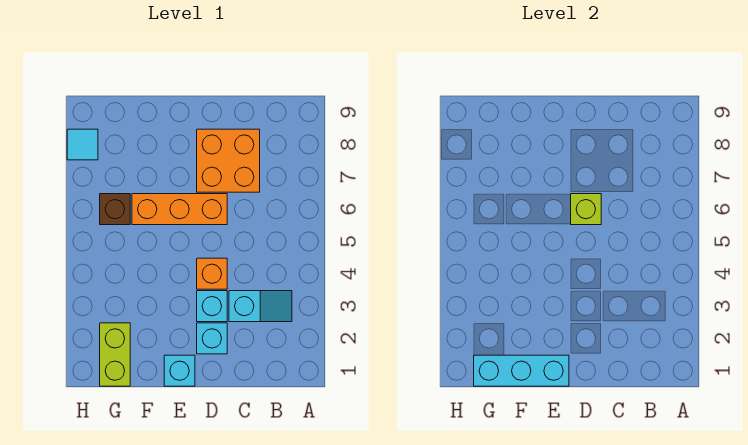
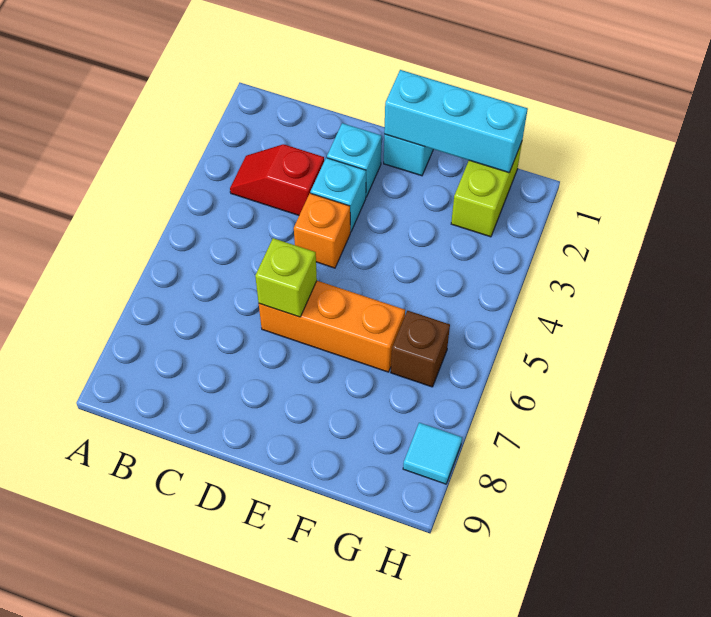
cyan slope B3:C3 level 1 top C -> red slope B3:C3 level 1 top C
orange brick C7:D8 level 1 -> none

